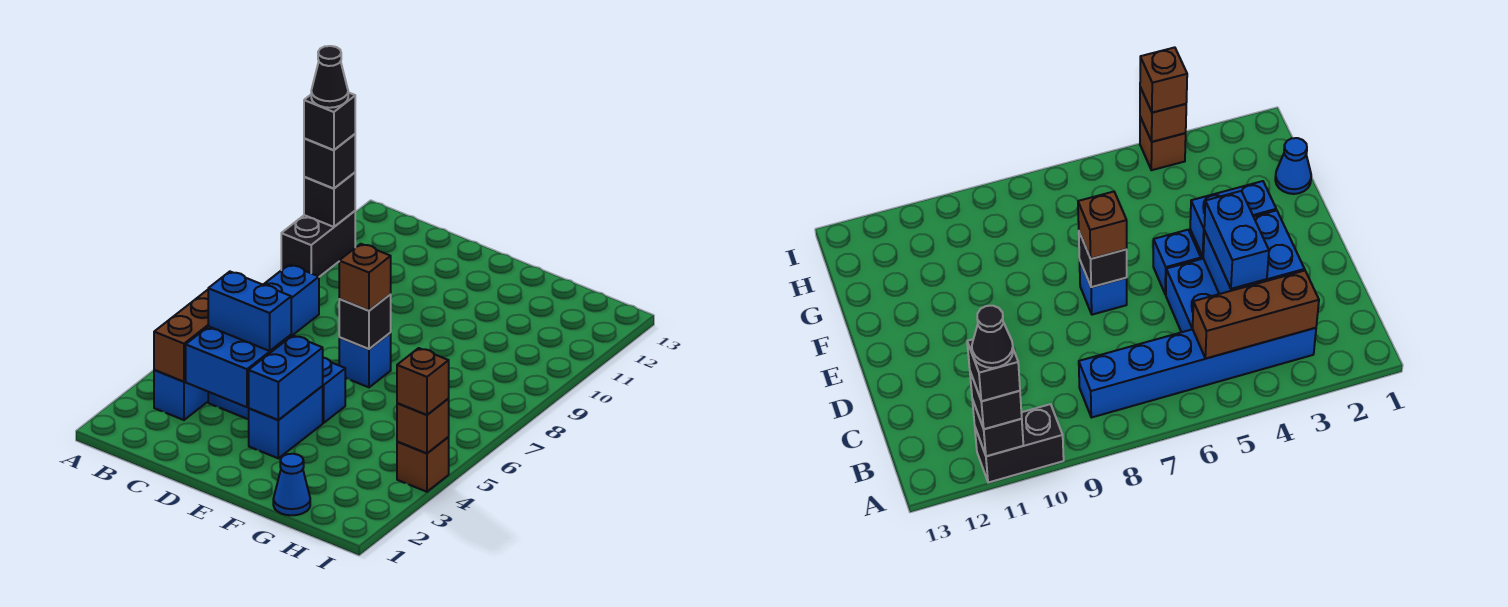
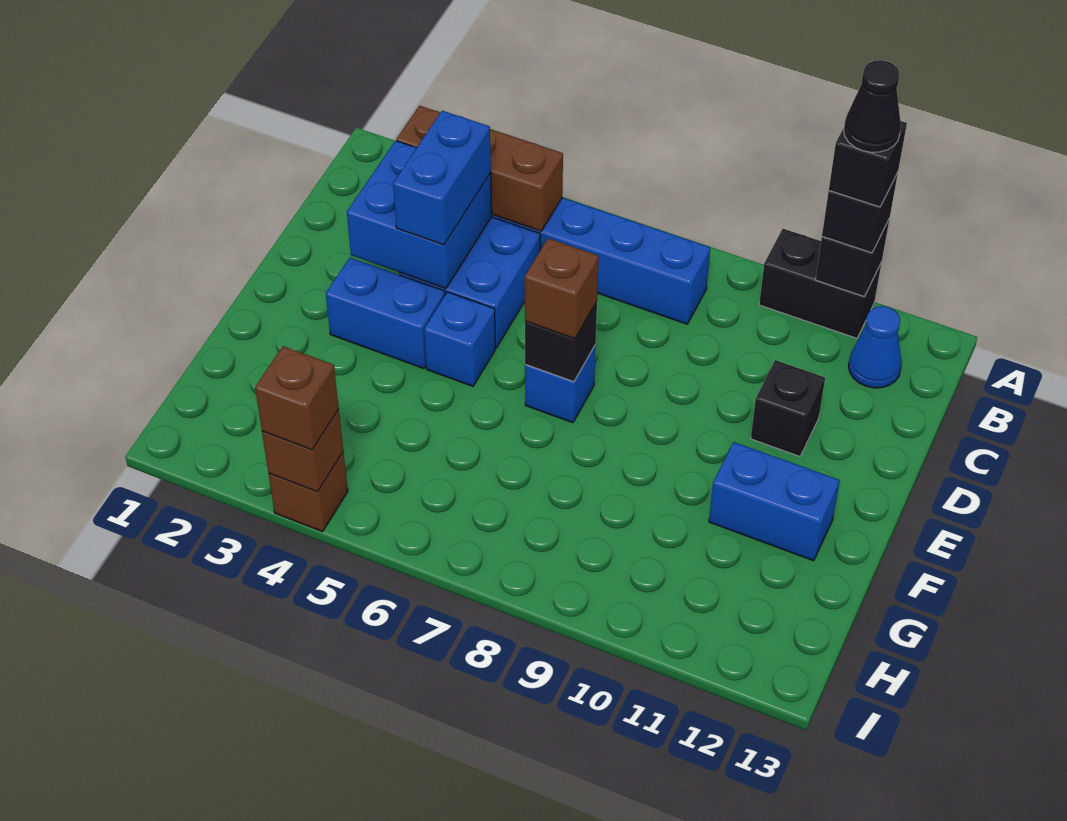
none -> black brick D11 level 1
blue brick E3:E4 level 2 -> blue brick F11:F12 level 1
blue cone G1 level 1 -> blue cone B12 level 1

